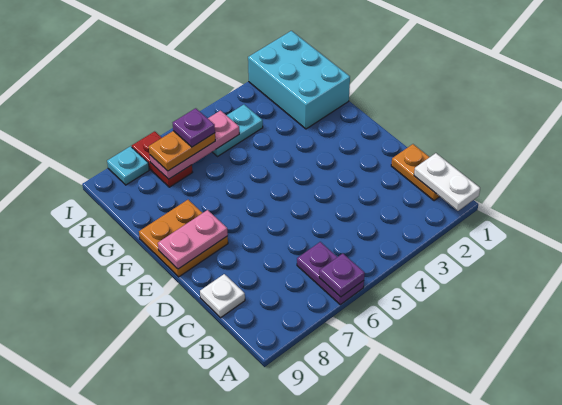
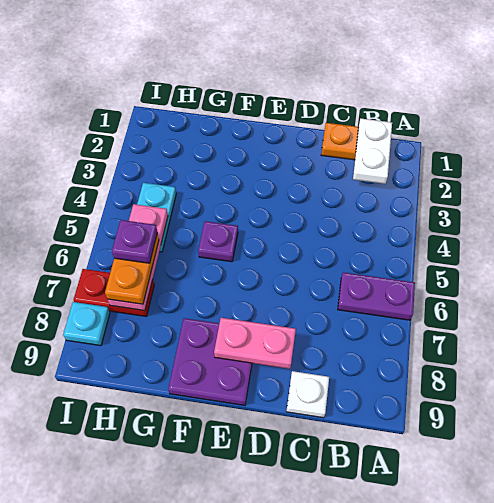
white plate A1:B1 level 2 -> white plate B1:B2 level 2
purple plate A6 level 2 -> purple plate F5 level 1
orange plate E8:F9 level 1 -> purple plate E8:F9 level 1
pink plate E8:E9 level 2 -> pink plate D8:E8 level 2
cyan brick G1:I2 level 1 -> none

